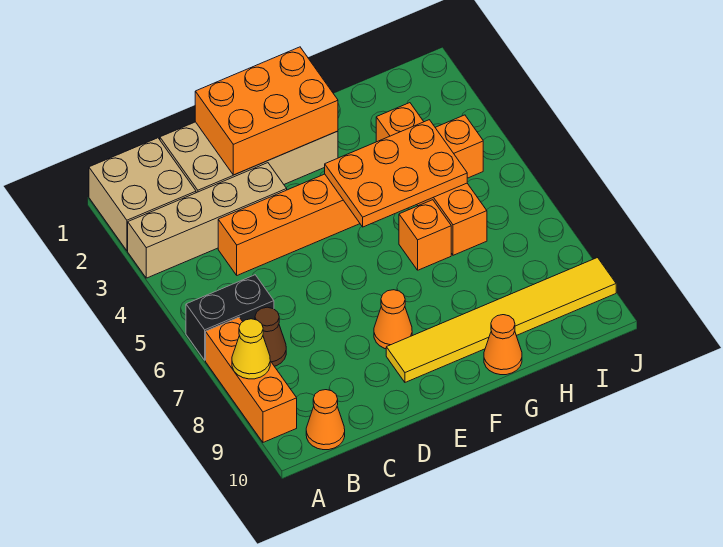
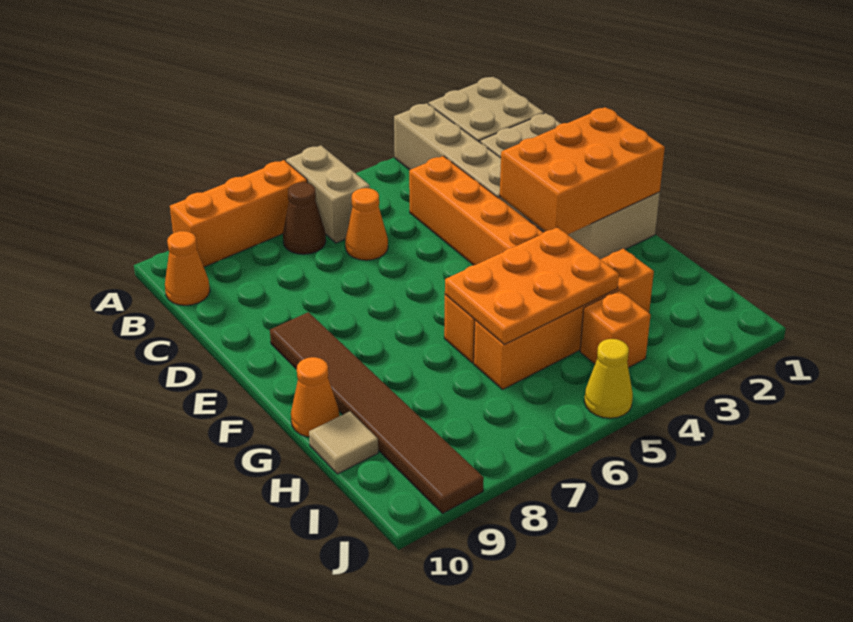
black brick A6:B6 level 1 -> tan brick A6:B6 level 1
yellow cone A8 level 2 -> yellow cone J5 level 1
orange brick D1:F2 level 2 -> orange brick E1:F3 level 2
orange cone E8 level 1 -> orange cone C6 level 1
yellow tile E9:J9 level 1 -> brown tile E9:J9 level 1
orange plate F4:H5 level 2 -> orange plate G4:H6 level 2
none -> tan tile H10 level 1

